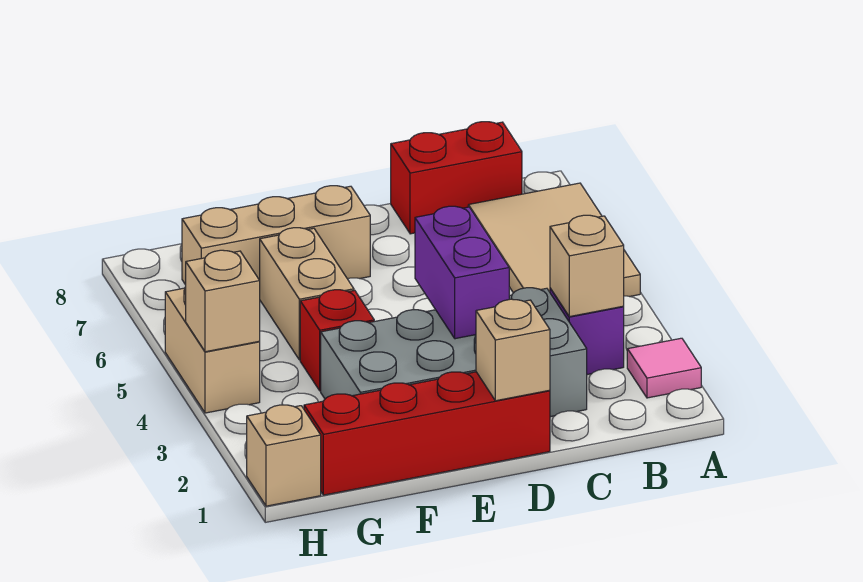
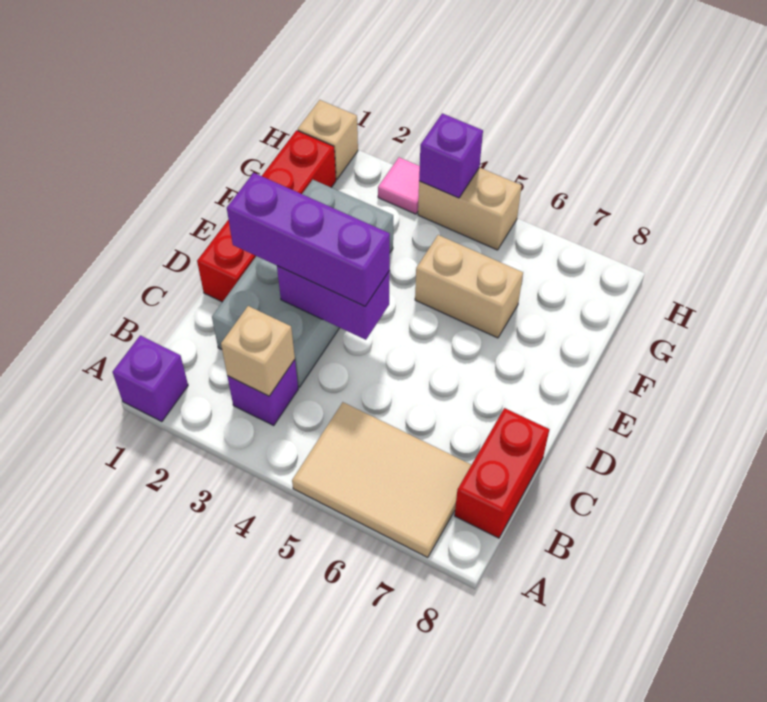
none -> purple brick A1 level 1
pink tile A2 level 1 -> pink tile H3 level 1
tan brick D1 level 2 -> none
none -> purple brick D2:D4 level 3
tan brick E7:G7 level 1 -> none
red brick F4 level 1 -> none
tan brick H4 level 2 -> purple brick H4 level 2

